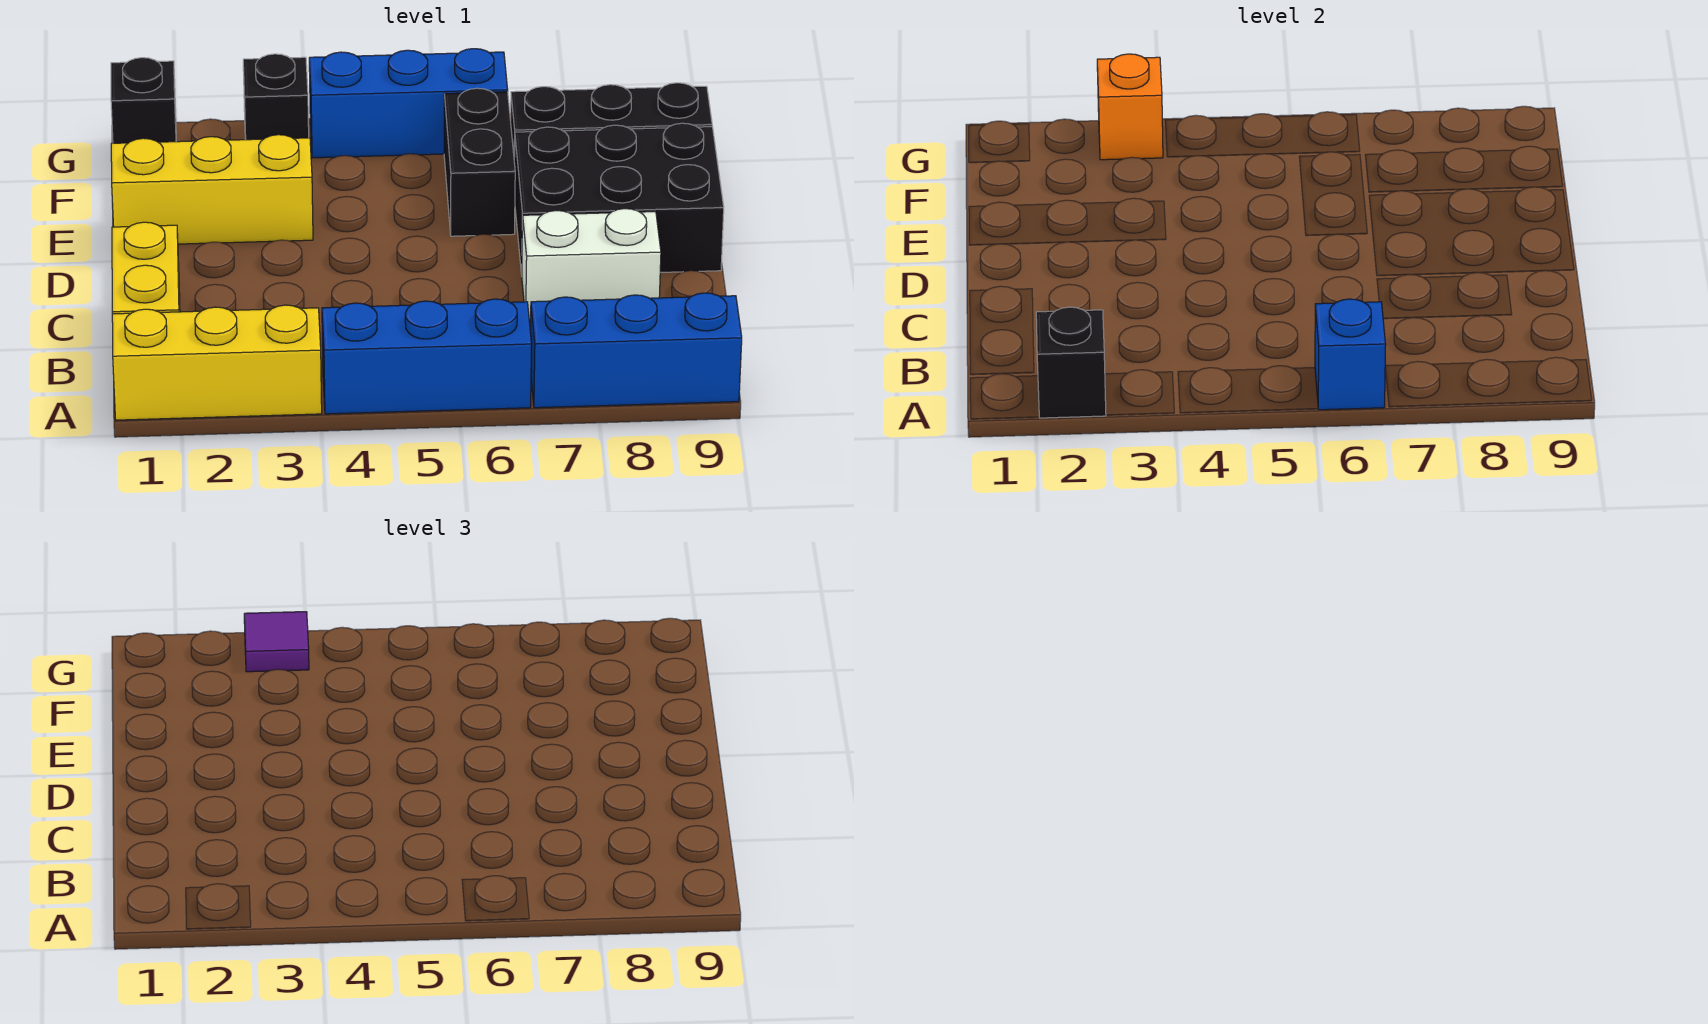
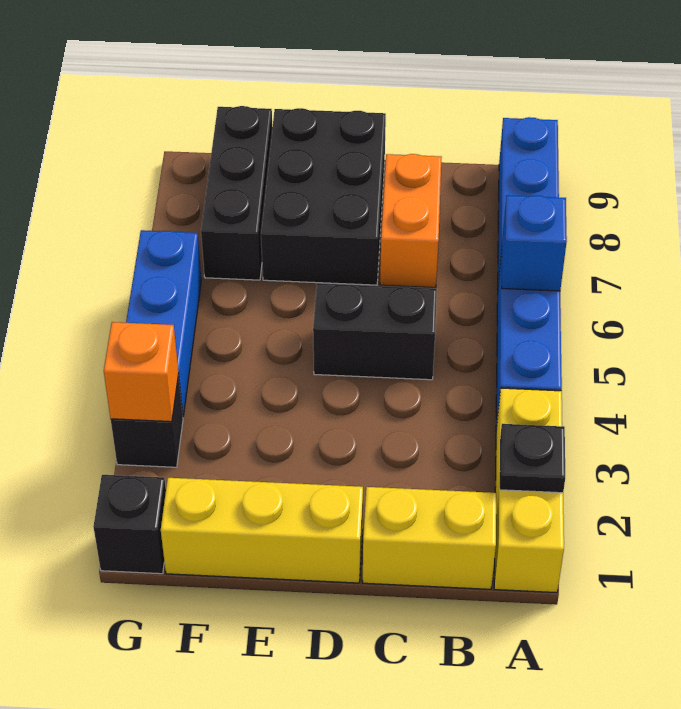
black brick A2 level 2 -> black plate A2 level 2
white brick C7:C8 level 1 -> orange brick C7:C8 level 1
yellow brick E1:E3 level 1 -> yellow brick D1:F1 level 1
black brick E6:F6 level 1 -> black brick C5:D5 level 1
purple tile G3 level 3 -> none

